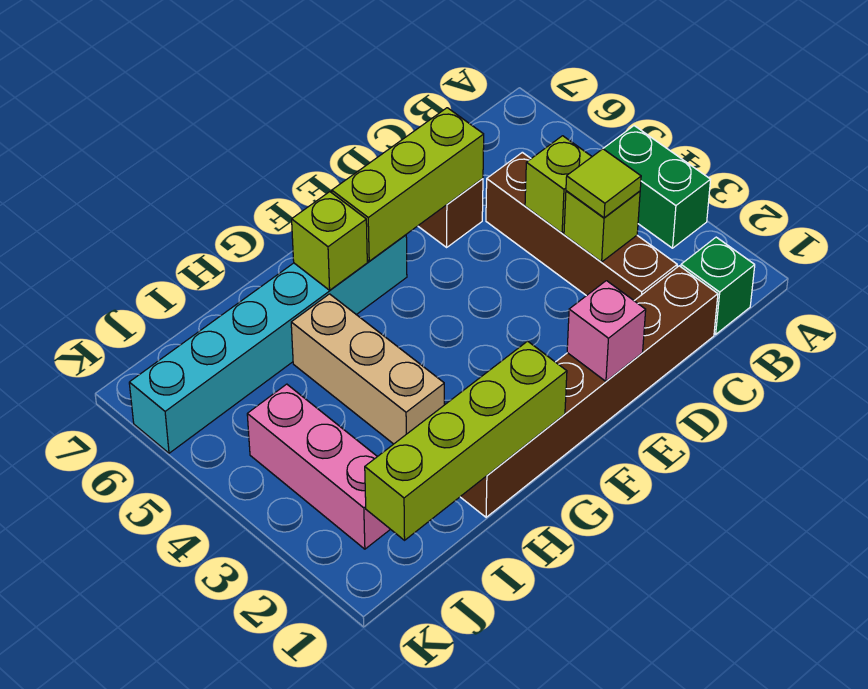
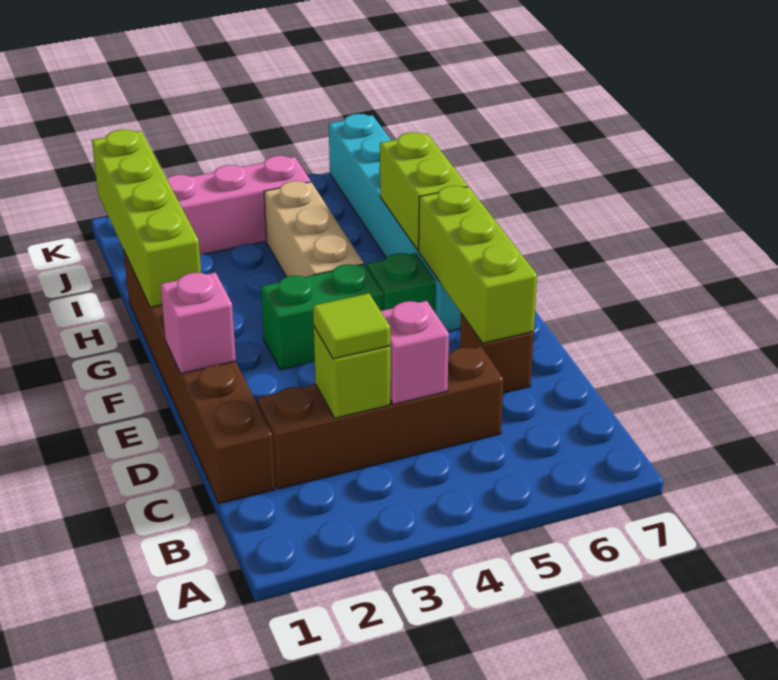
green brick A3:A4 level 1 -> green brick F3:F4 level 1
green brick B1 level 1 -> green brick F5 level 1
lime brick C4 level 2 -> pink brick C4 level 2
lime brick G6 level 2 -> lime brick G6:H6 level 2
tan brick H3:H5 level 1 -> tan brick G4:I4 level 1

